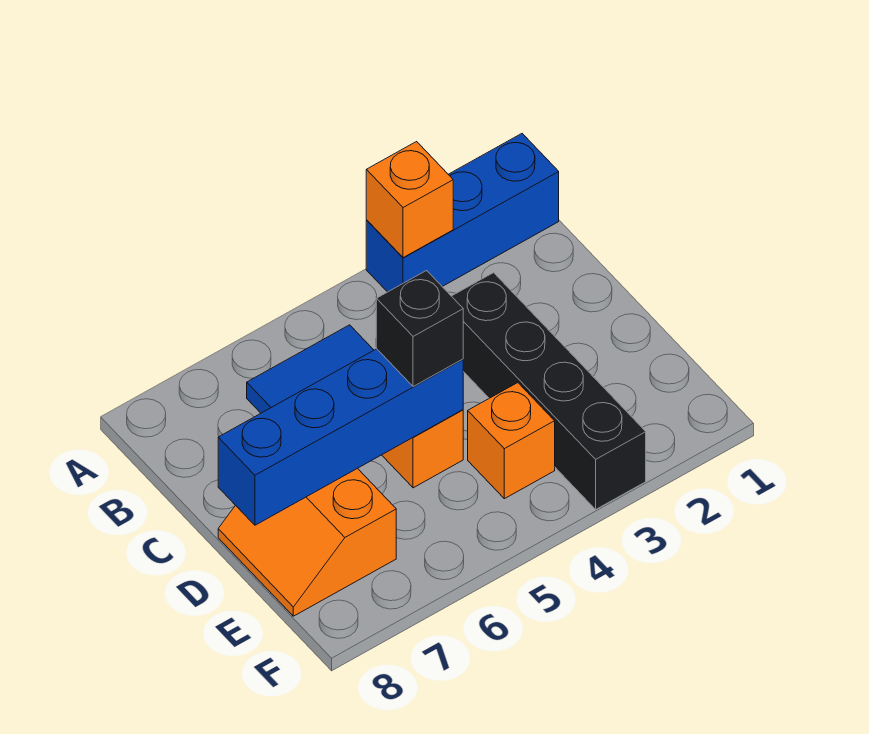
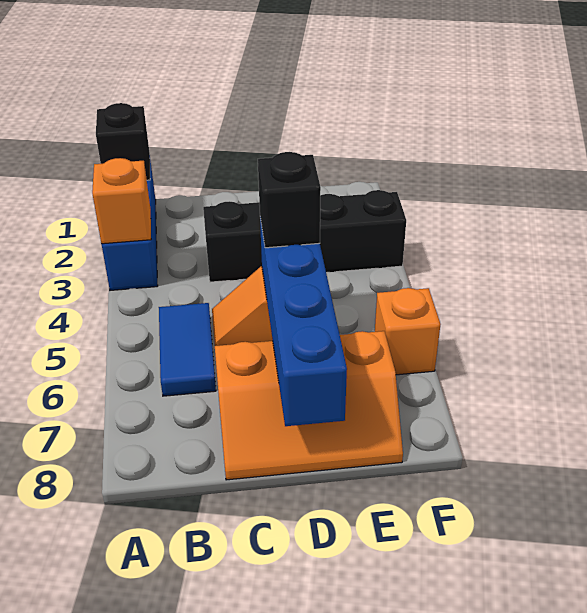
none -> black brick A1 level 2
orange slope D7:E8 level 1 top 7 -> orange slope C7:E8 level 1 top 7
orange brick E4 level 1 -> orange brick F6 level 1

